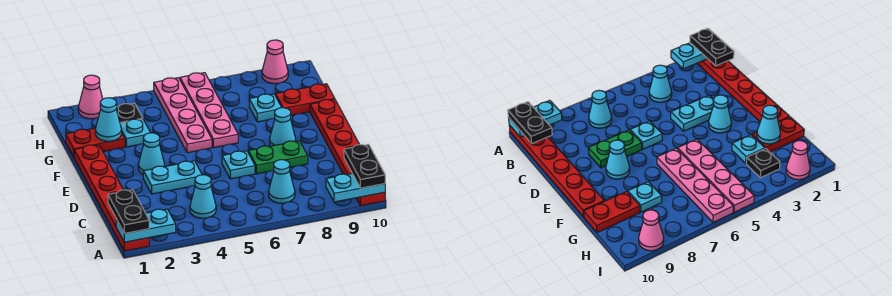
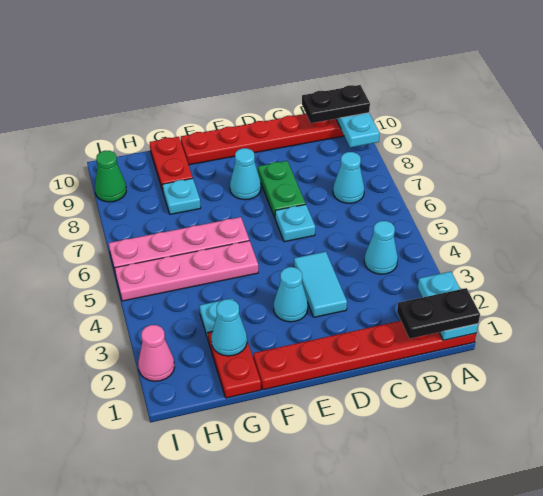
cyan plate D3:D4 level 1 -> cyan tile D3:D4 level 1
black plate H3 level 1 -> none
pink cone I9 level 1 -> green cone I9 level 1

